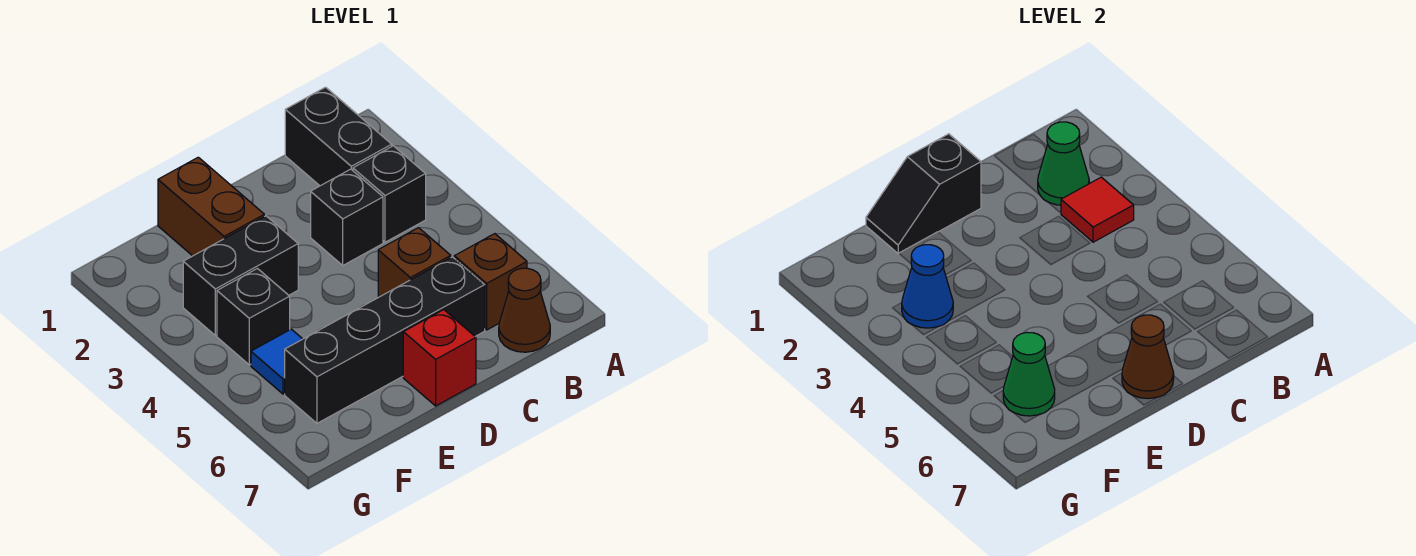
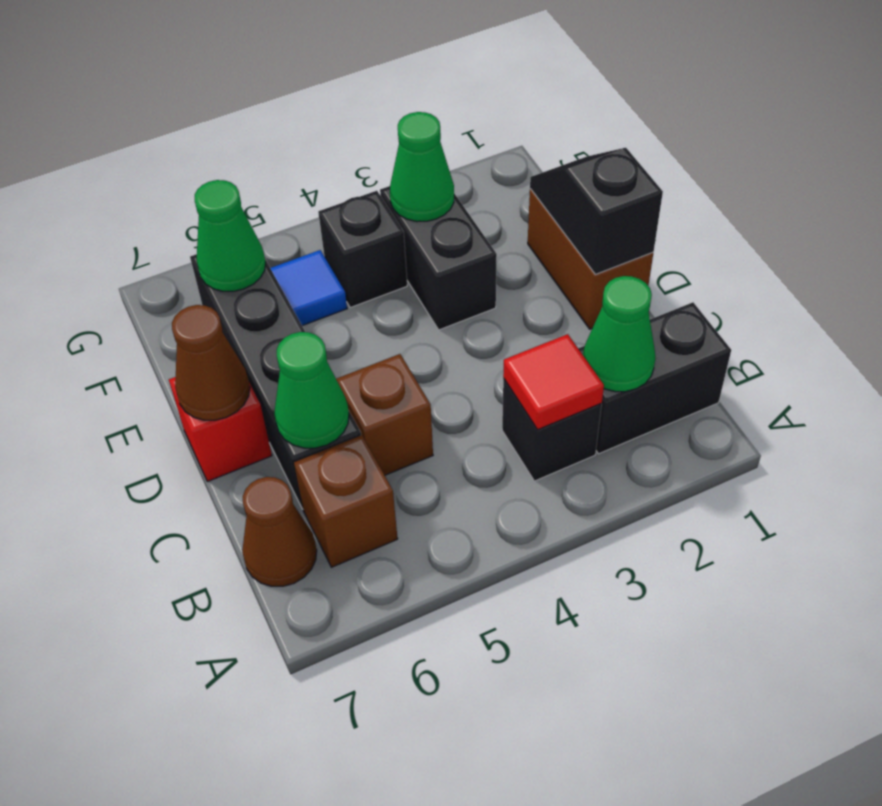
black brick C3 level 1 -> none
none -> green cone C6 level 2
brown brick E1:E2 level 1 -> brown brick D1:E1 level 1
blue cone F3 level 2 -> green cone F3 level 2

